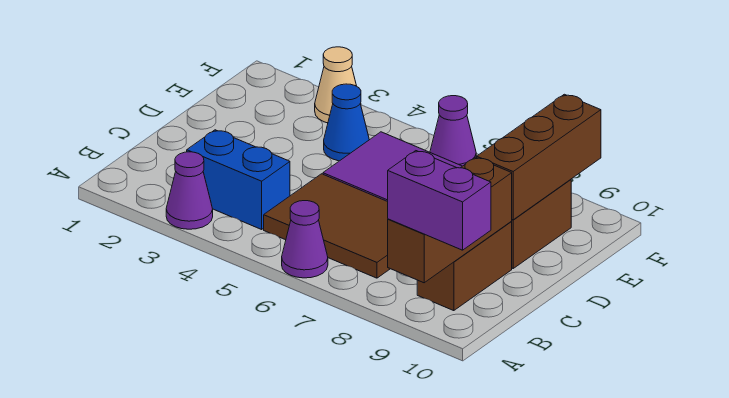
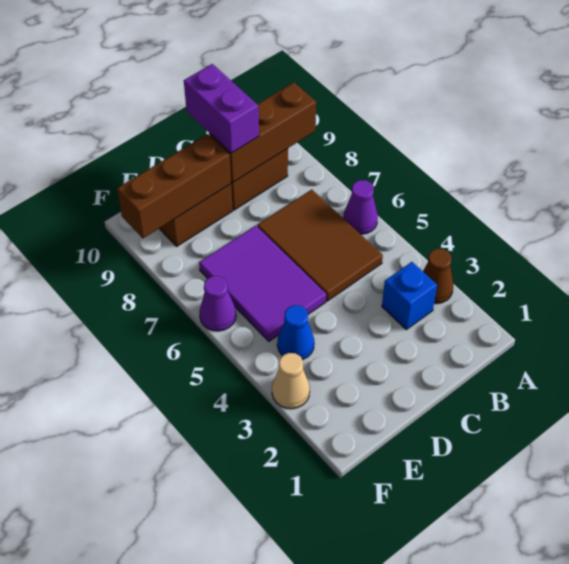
purple cone A3 level 1 -> brown cone A3 level 1
purple brick A9:A10 level 3 -> purple brick C9:C10 level 3
blue brick B3:B4 level 1 -> blue brick B3 level 1

